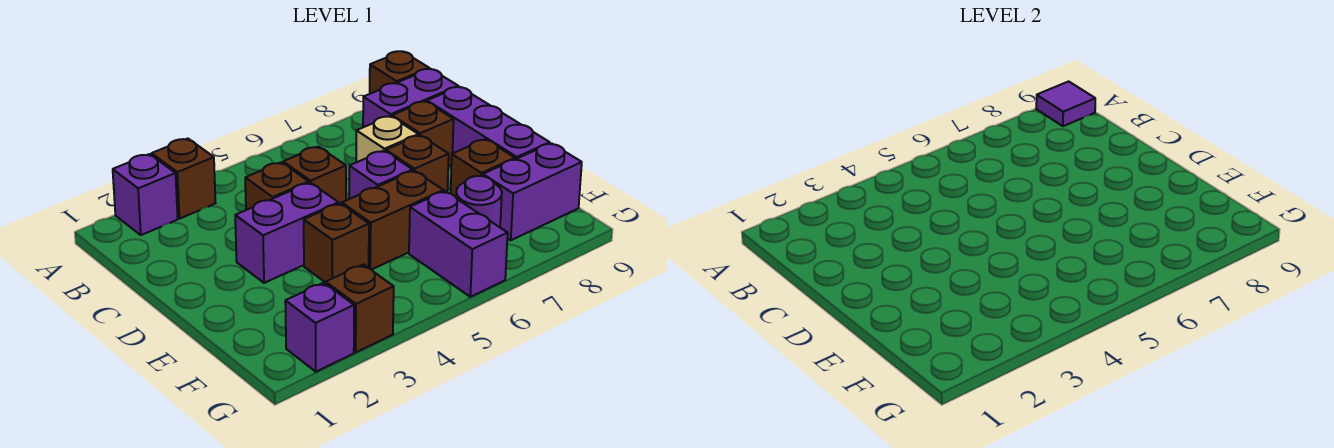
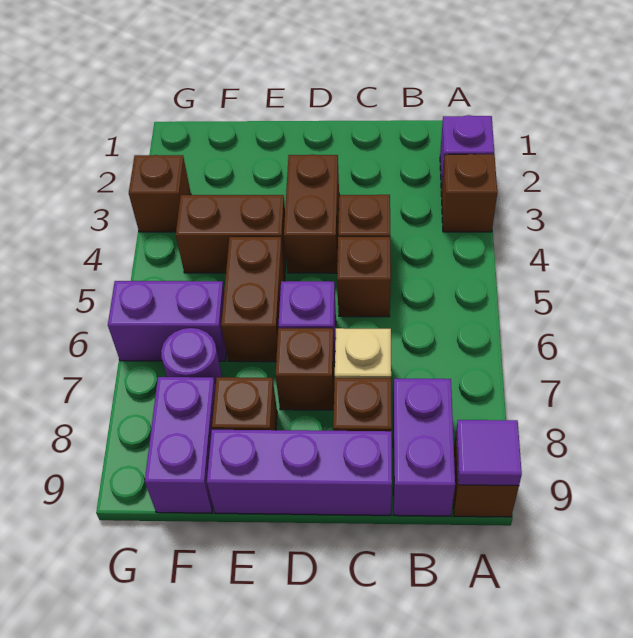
purple brick D3:D4 level 1 -> brown brick D3:D4 level 1
brown brick E4 level 1 -> brown brick E4:F4 level 1
purple brick G2 level 1 -> none

